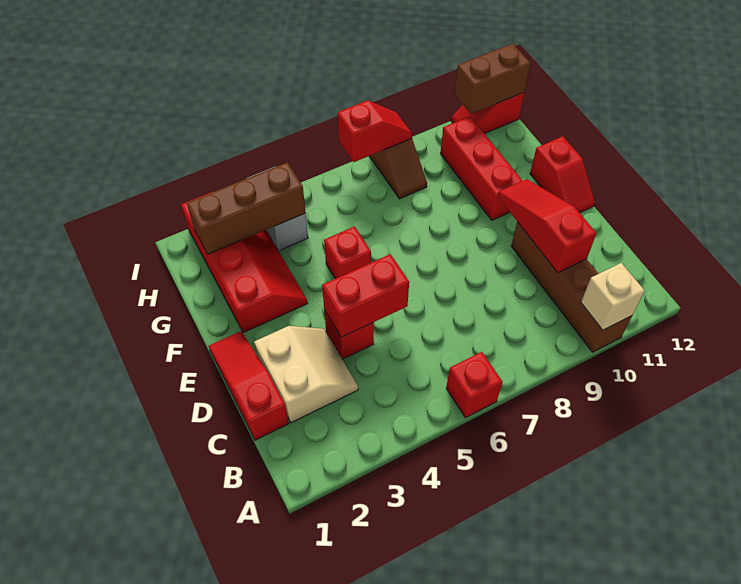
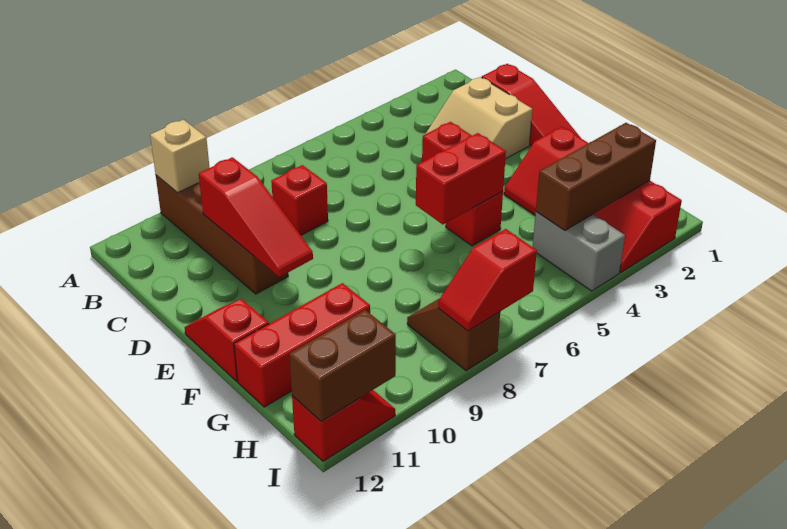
red brick A6 level 1 -> red brick C8 level 1
red brick D4:D5 level 2 -> red brick F5:F6 level 2
red brick F10:H10 level 1 -> red brick G10:G12 level 1

